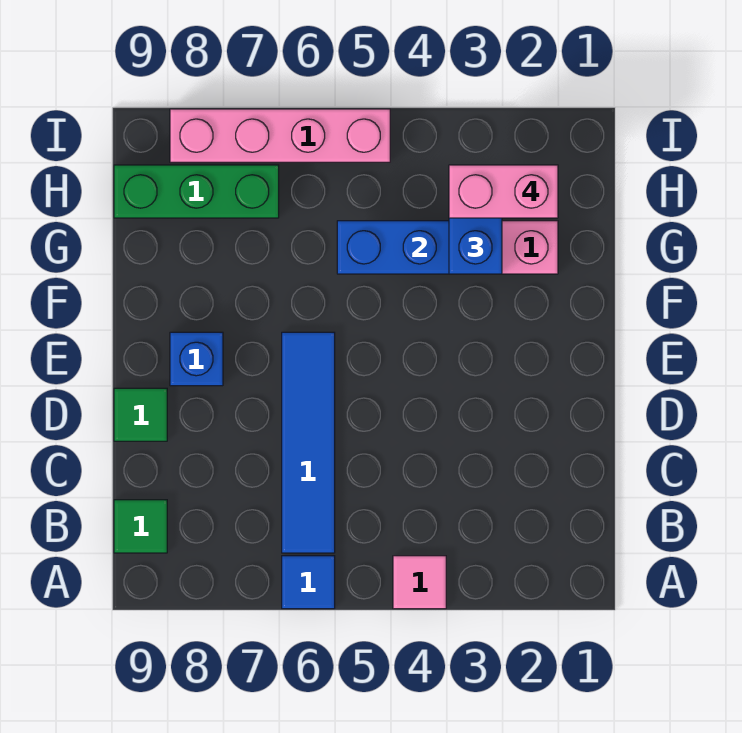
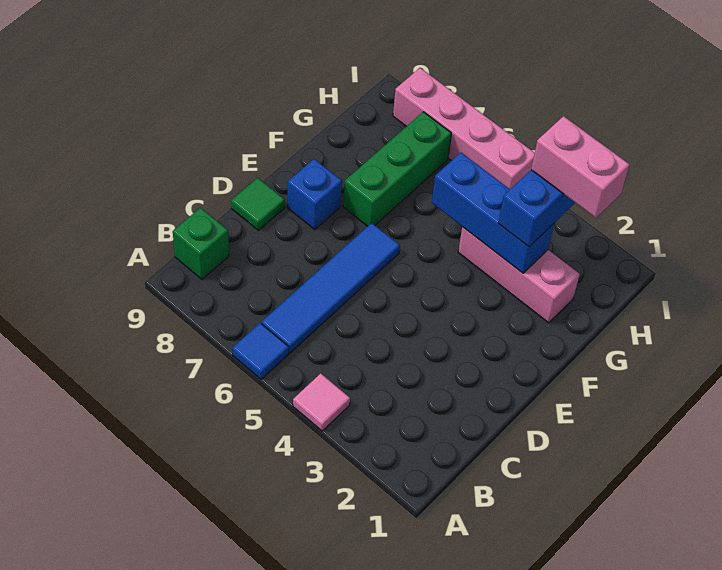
green tile B9 level 1 -> green brick B9 level 1
green brick H7:H9 level 1 -> green brick F7:H7 level 1

